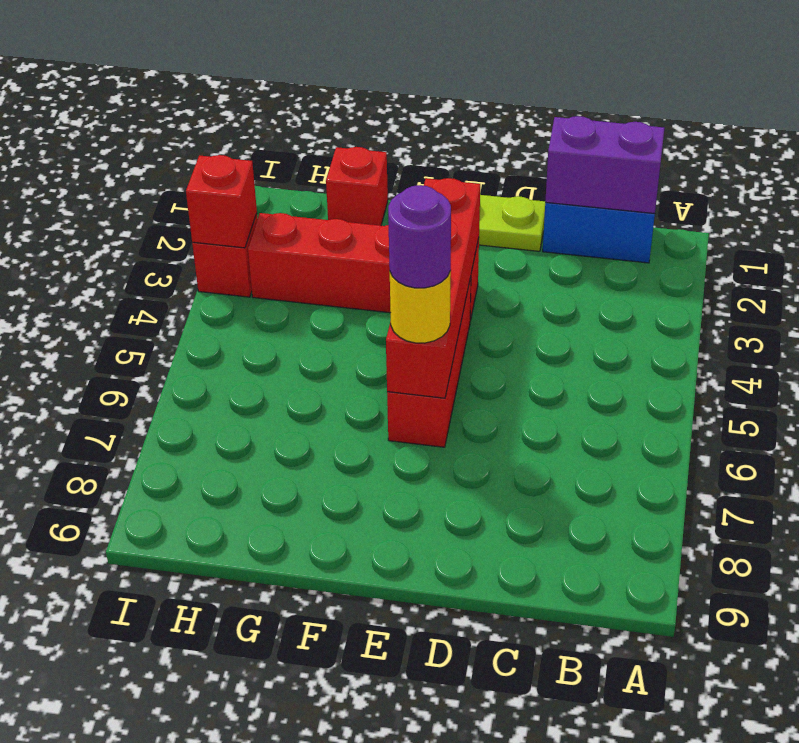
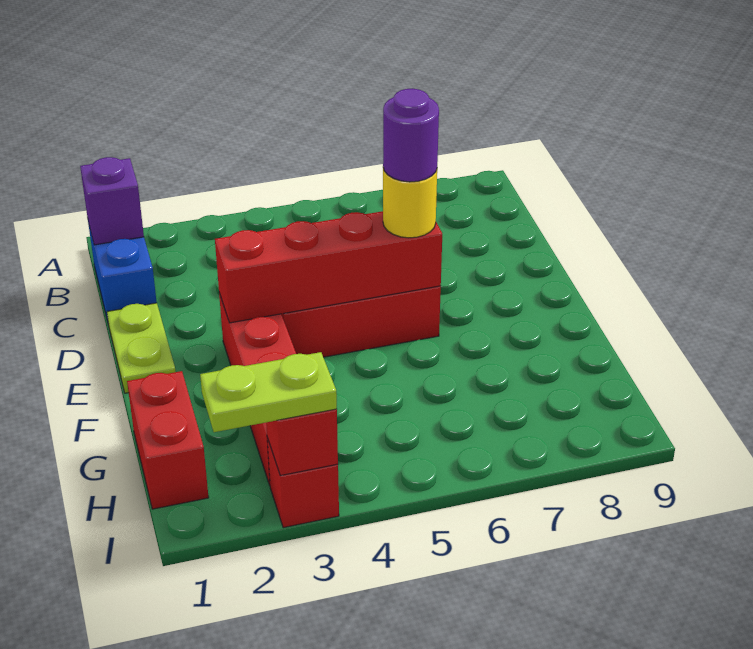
purple brick B1:C1 level 2 -> purple brick B1 level 2
red brick G1 level 1 -> red brick G1:H1 level 1
none -> lime plate I2:I3 level 3

